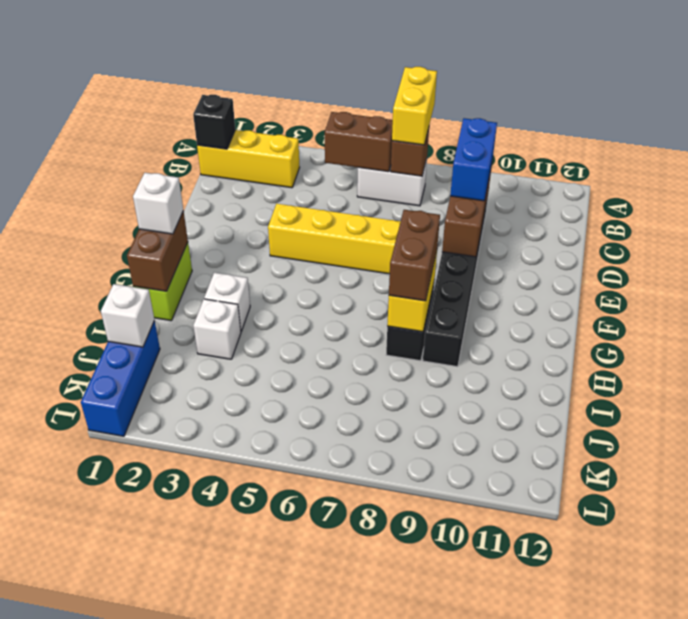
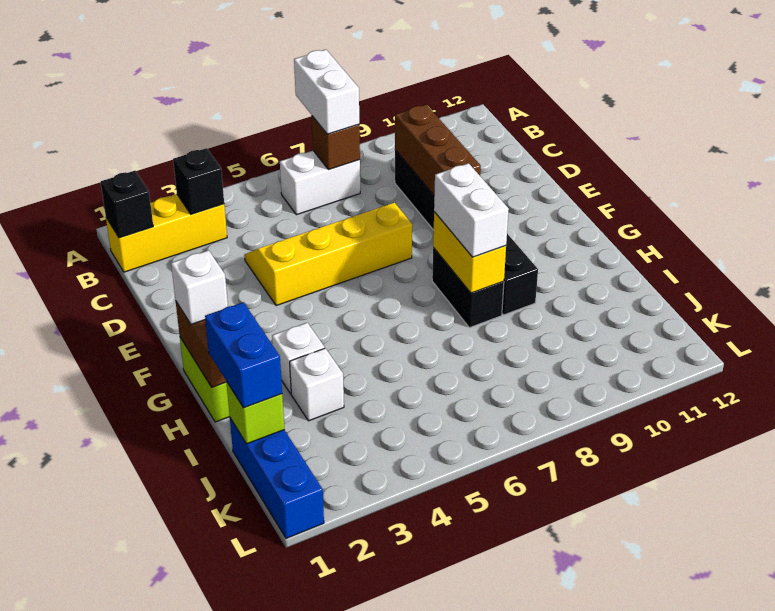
yellow brick A7:B7 level 3 -> white brick A7:B7 level 3
none -> black brick B3 level 2
brown brick B5:B6 level 2 -> none
blue brick C9:D9 level 3 -> blue brick I1:J1 level 3
brown brick G8:H8 level 3 -> white brick G8:H8 level 3
white brick J1 level 2 -> lime brick J1 level 2

